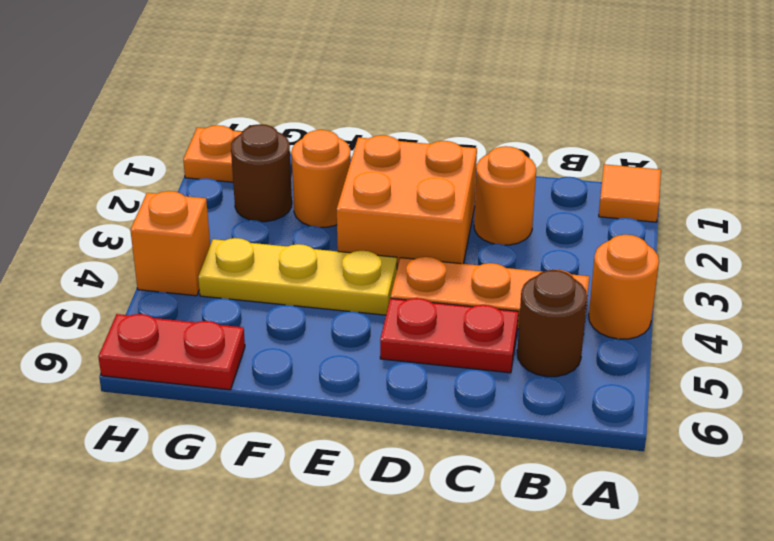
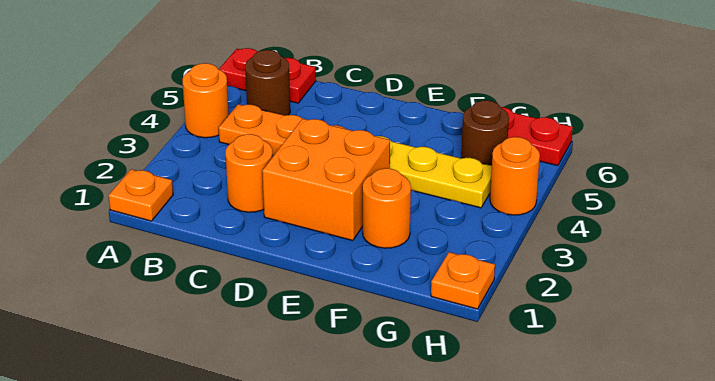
orange tile A1 level 1 -> orange plate A1 level 1
red plate C5:D5 level 1 -> red plate A6:B6 level 1
brown round brick G2 level 1 -> brown round brick G5 level 1
orange brick H4 level 1 -> orange round brick H4 level 1

